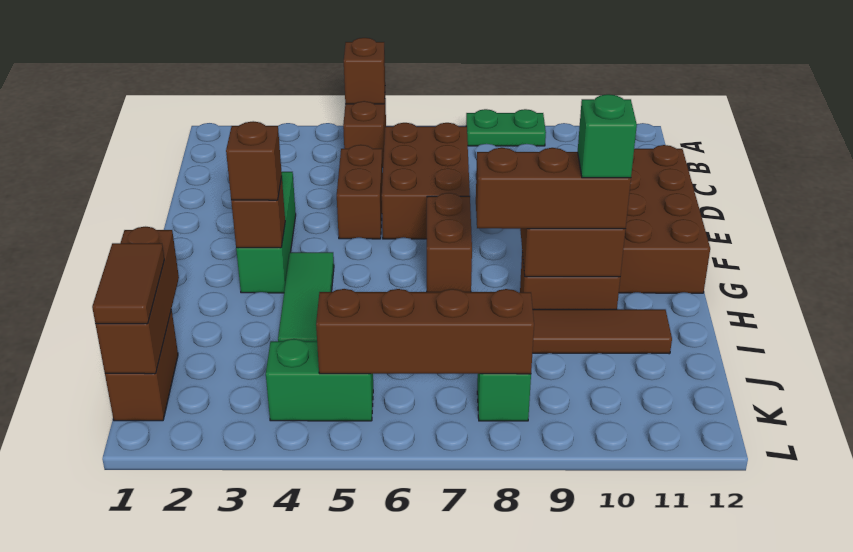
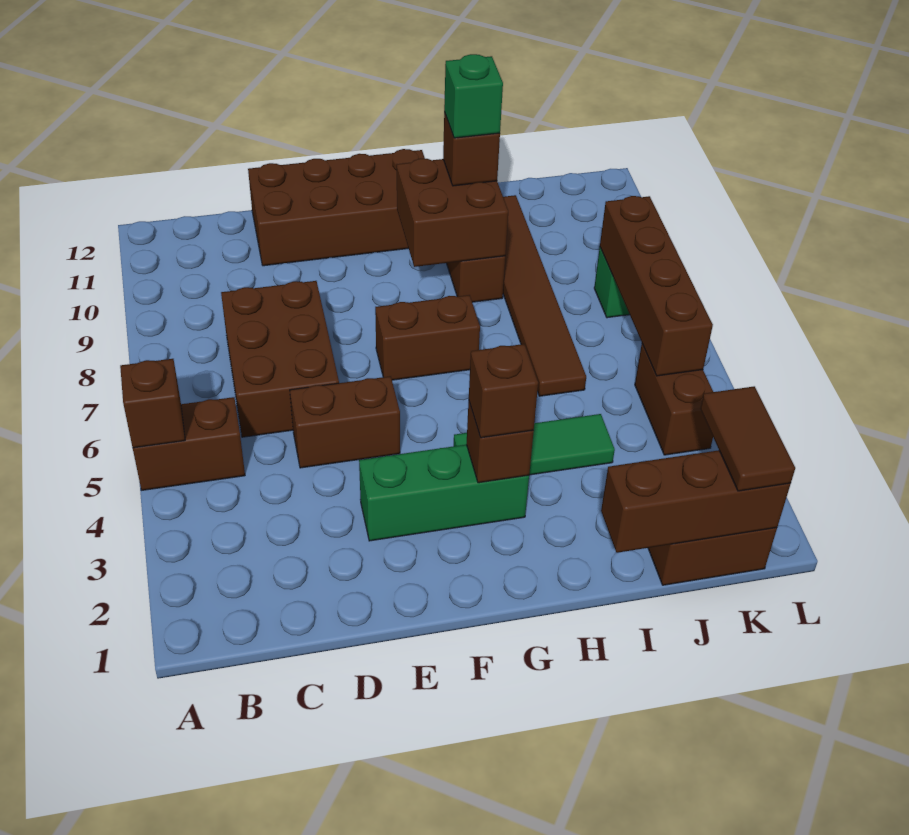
green plate A8:A9 level 1 -> none
brown brick C6:E7 level 1 -> brown brick C6:D8 level 1
brown brick H8:H10 level 3 -> brown brick H10 level 3
brown tile J1:K1 level 3 -> brown tile K1:K2 level 3
green brick K4:K5 level 1 -> brown brick K4:K5 level 1

